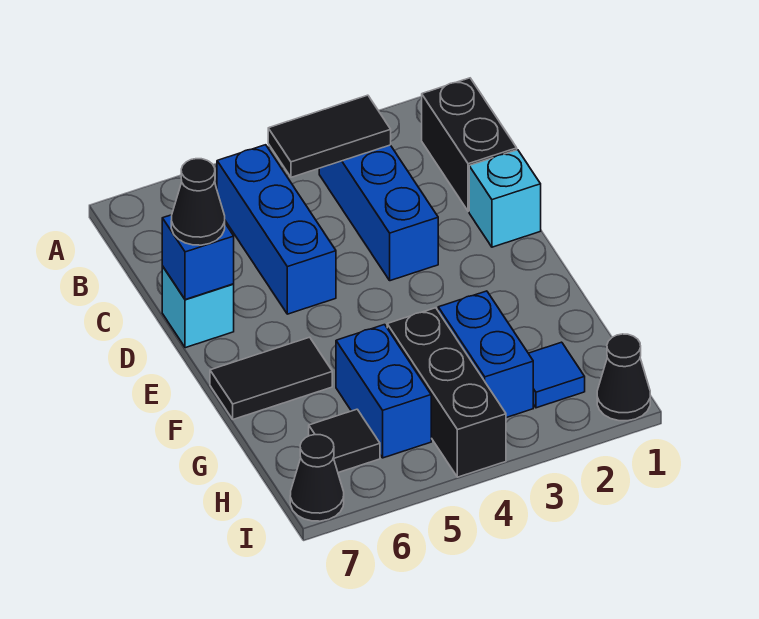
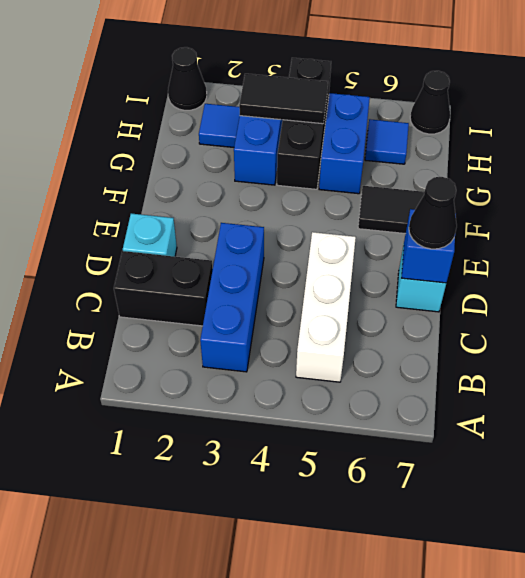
black brick B1:C1 level 1 -> black brick C1:C2 level 1
black tile B3:B4 level 2 -> black tile H3:H4 level 2
blue brick B5:D5 level 1 -> white brick B5:D5 level 1
black tile H6 level 1 -> blue tile H6 level 1

